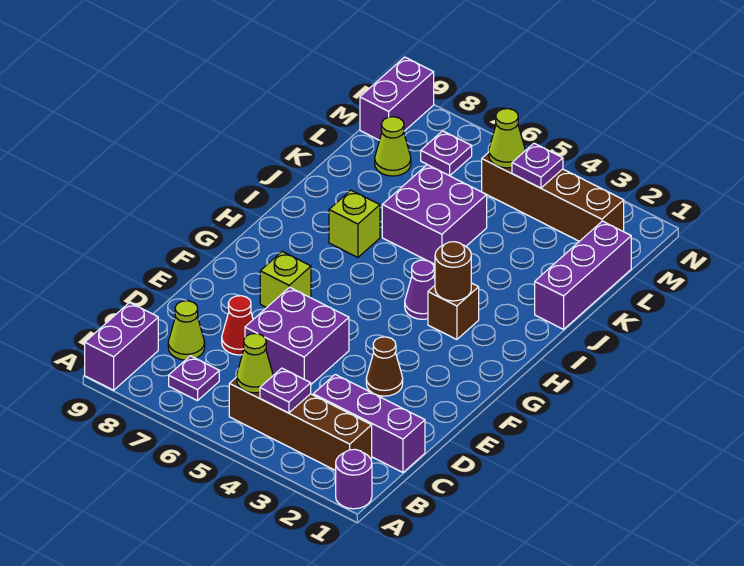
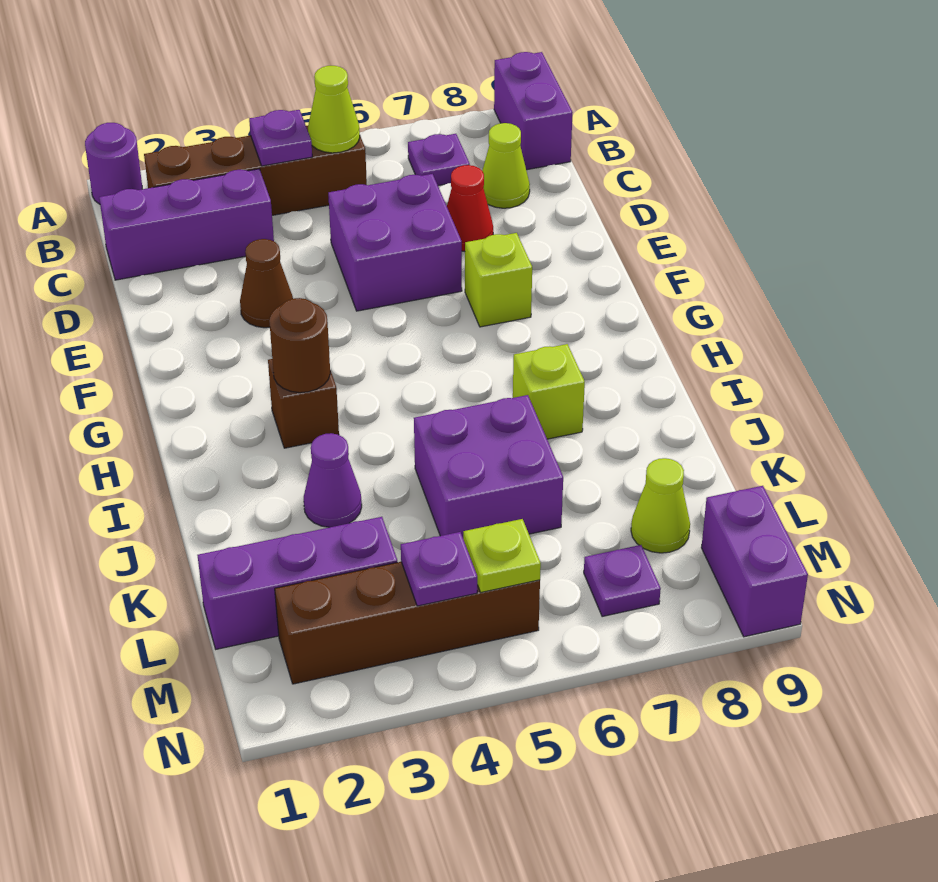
purple cone H4 level 1 -> purple cone J3 level 1
purple brick J1:L1 level 1 -> purple brick L1:L3 level 1
lime cone M5 level 2 -> lime plate M5 level 2

